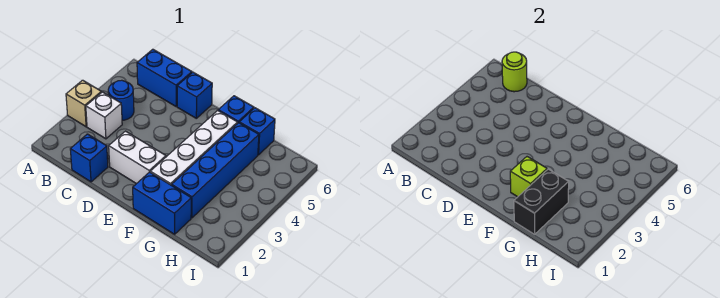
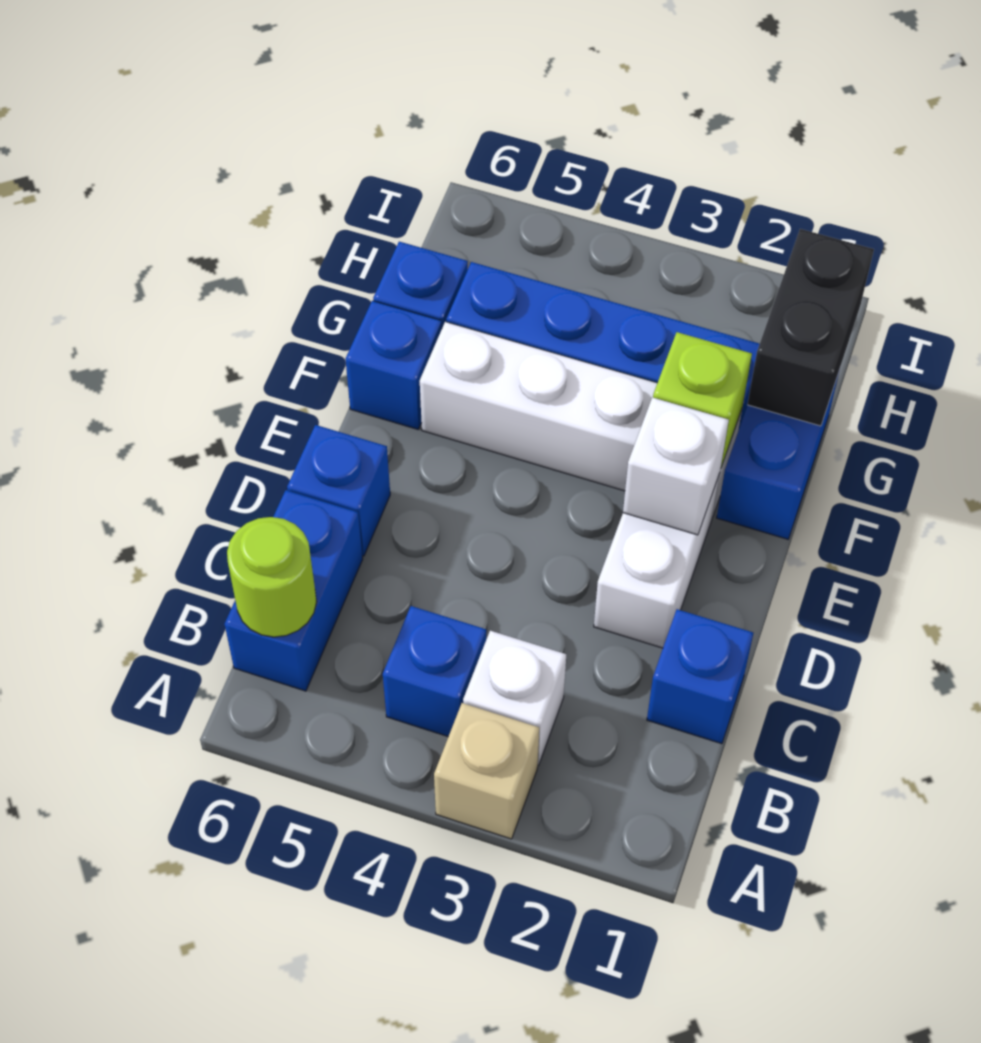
blue round brick B4 level 1 -> blue brick B4 level 1
none -> white brick E2 level 2
black brick G1:G2 level 2 -> black brick G1:H1 level 2

